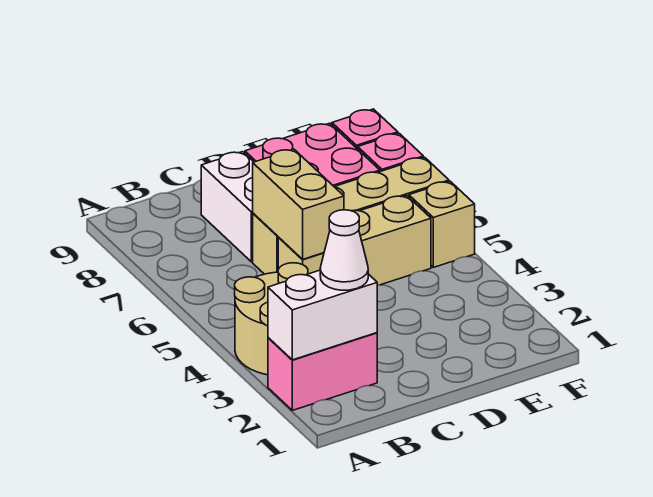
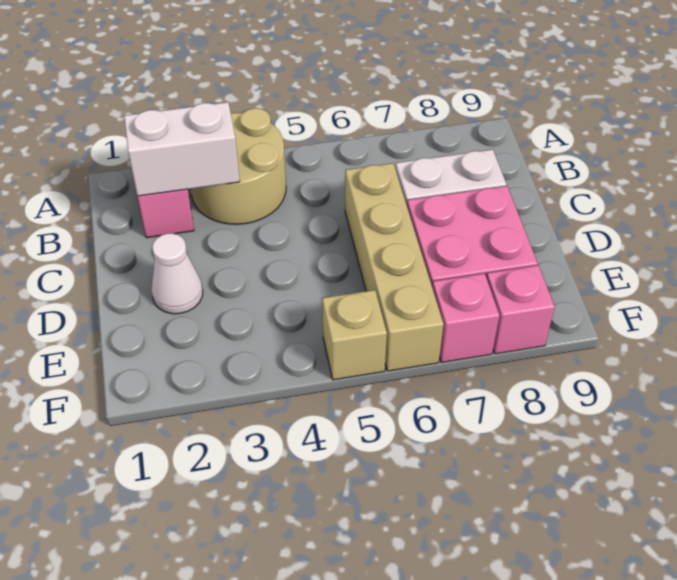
white brick A2:B2 level 2 -> white brick B2:B3 level 2
white cone B2 level 3 -> white cone D2 level 1
tan brick C5:E5 level 1 -> none
tan brick C5:C6 level 2 -> none

